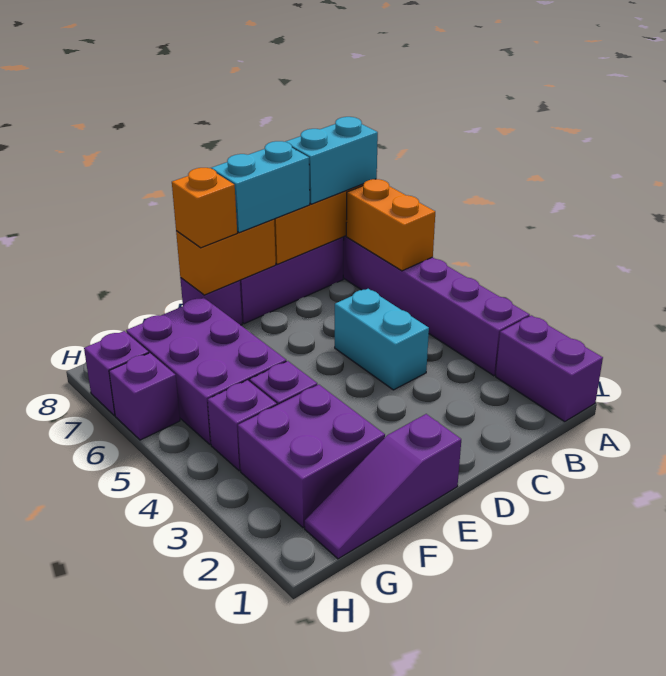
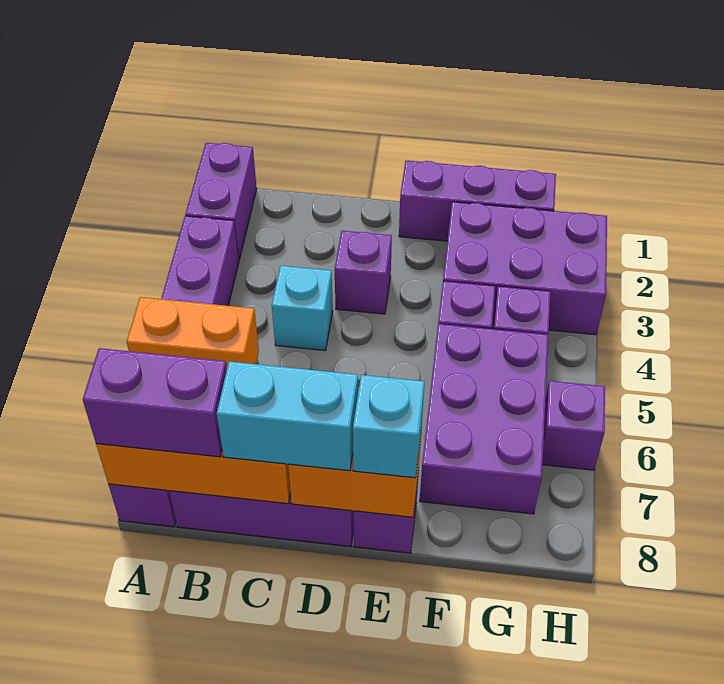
orange brick A6:A7 level 2 -> orange brick A6:B6 level 2
cyan brick A8:B8 level 3 -> purple brick A8:B8 level 3
cyan brick C4:C5 level 1 -> cyan brick C4 level 1
purple slope E1:G1 level 1 top E -> purple brick E1:G1 level 1
orange brick E8 level 3 -> cyan brick E8 level 3
purple brick F2:G3 level 1 -> purple brick F2:H3 level 1
purple brick H7 level 1 -> purple brick D3 level 1

